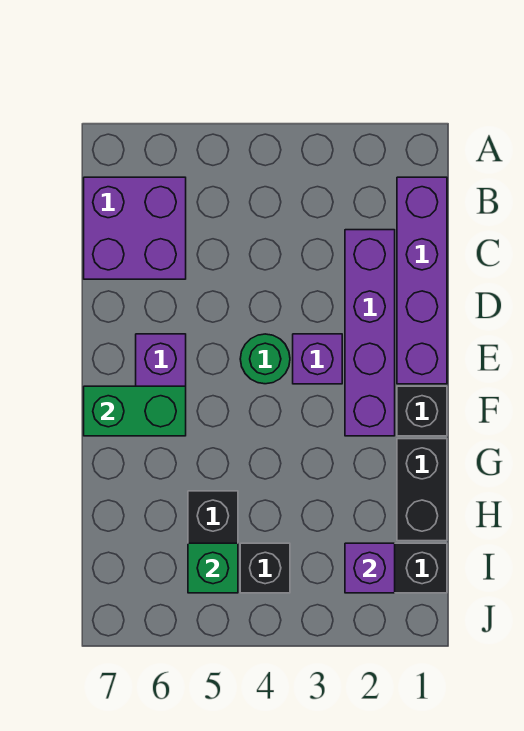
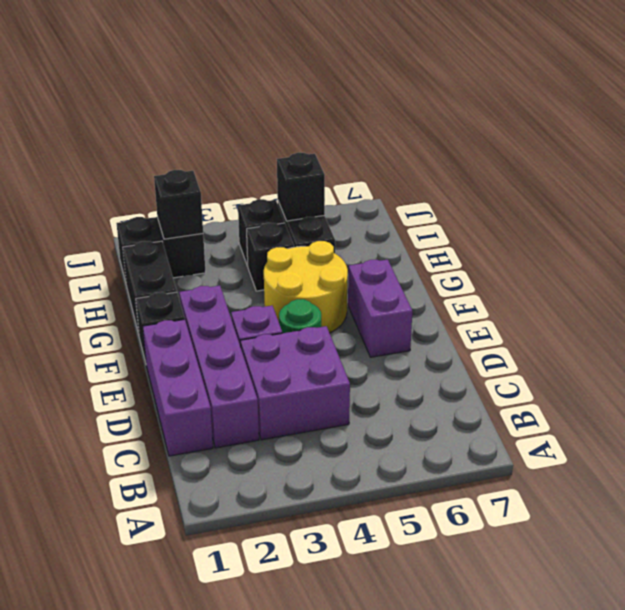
purple brick B1:E1 level 1 -> purple brick C1:E1 level 1
purple brick B6:C7 level 1 -> purple brick C3:D4 level 1
none -> yellow round brick F4:G5 level 1
green brick F6:F7 level 2 -> none
none -> black brick H4 level 1
purple brick I2 level 2 -> black brick I2 level 2
green brick I5 level 2 -> black brick I5 level 2

